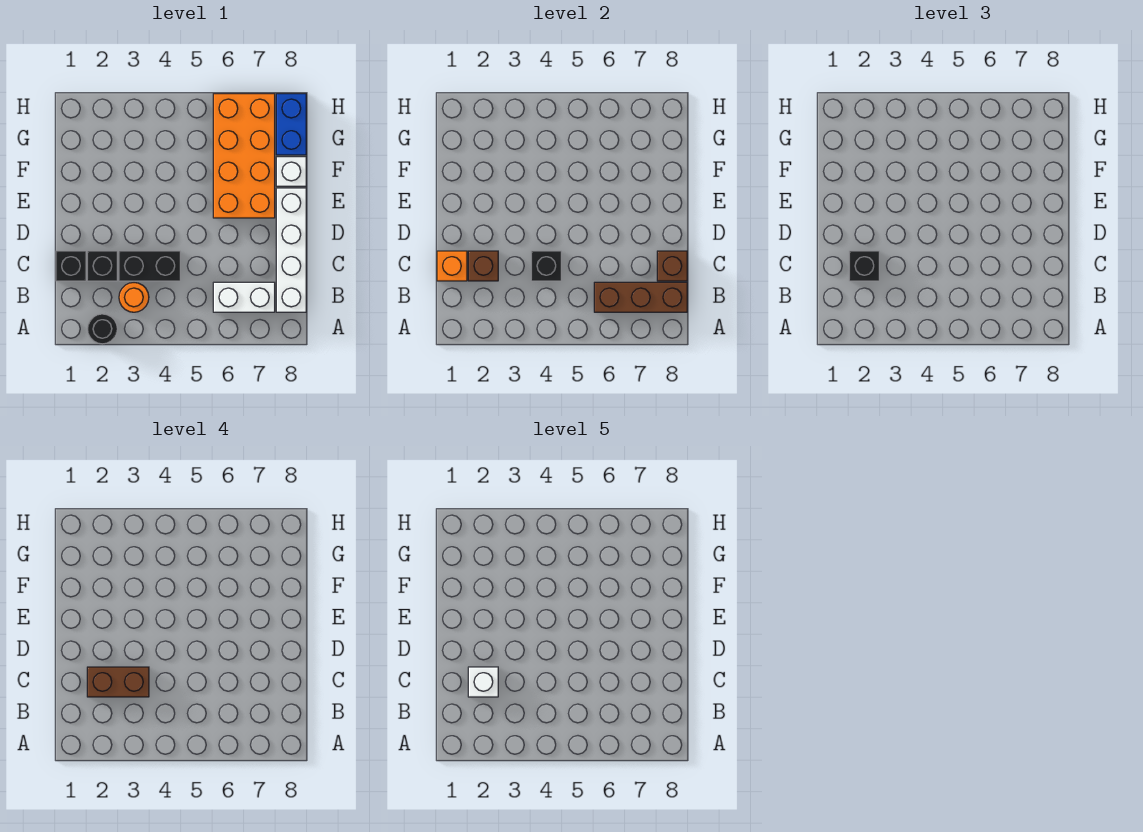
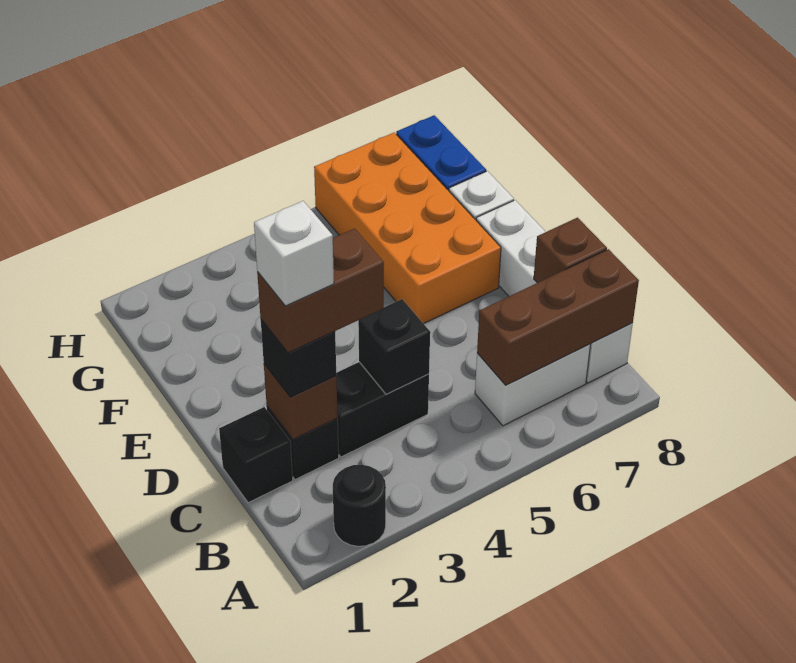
orange round brick B3 level 1 -> none
orange brick C1 level 2 -> none

